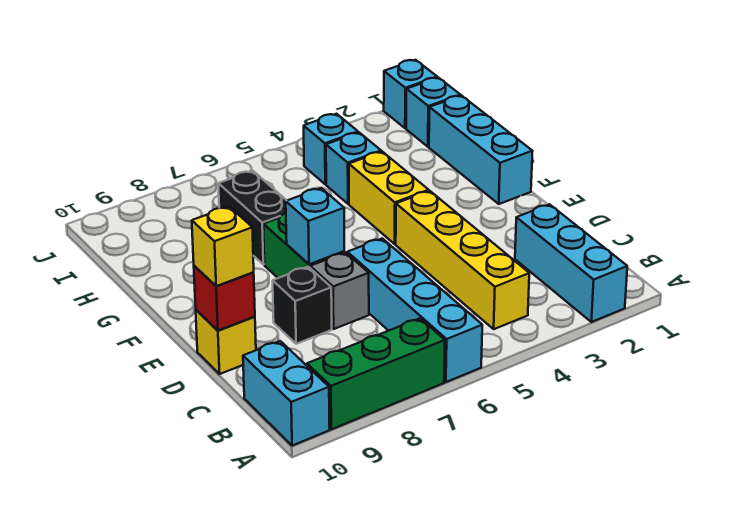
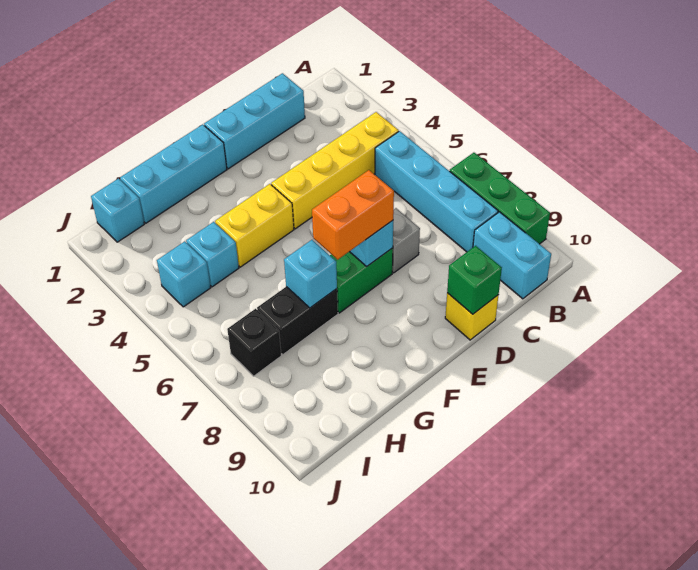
cyan brick A2:C2 level 1 -> cyan brick C1:E1 level 1
cyan brick A6:D6 level 1 -> cyan brick B5:B8 level 1
cyan brick A10:B10 level 1 -> cyan brick B9:B10 level 1
black brick D8 level 1 -> black brick I7 level 1
red brick D10 level 2 -> green brick D10 level 2
yellow brick D10 level 3 -> none
none -> orange brick E7:F7 level 3
cyan brick J1 level 1 -> cyan brick G7 level 2

